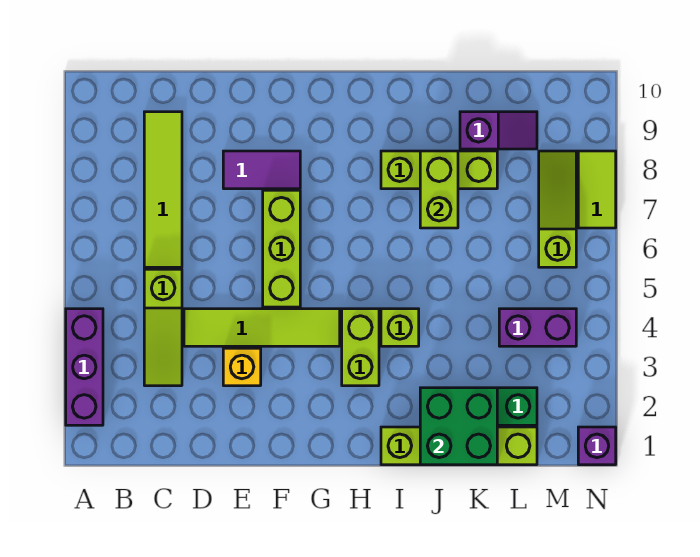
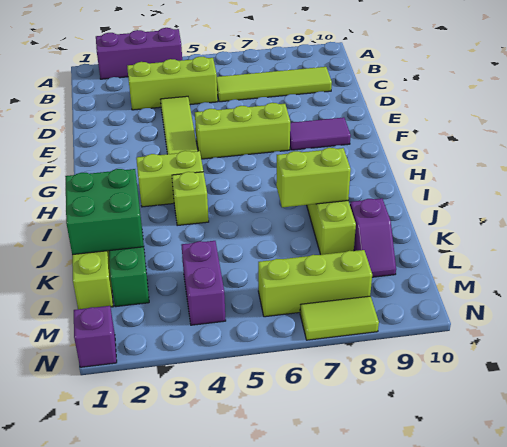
lime slope C3:C5 level 1 top 5 -> lime brick C3:C5 level 1
yellow brick E3 level 1 -> none
purple tile E8:F8 level 1 -> purple tile F8:F9 level 1
lime slope M6:M8 level 1 top 6 -> lime brick M6:M8 level 1

